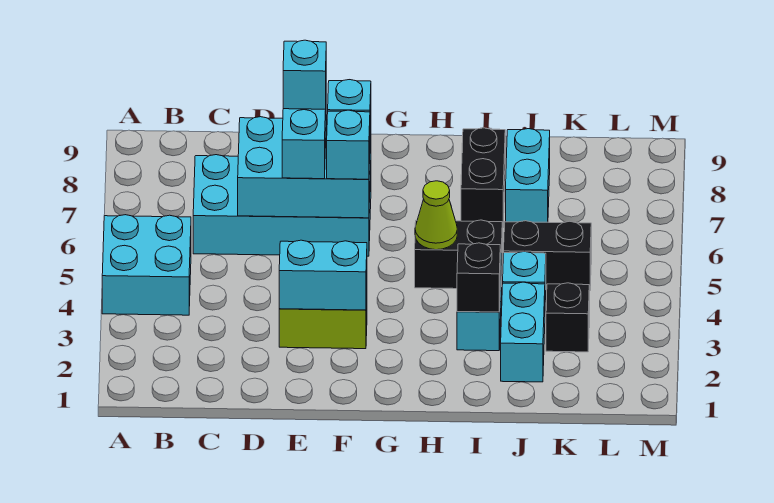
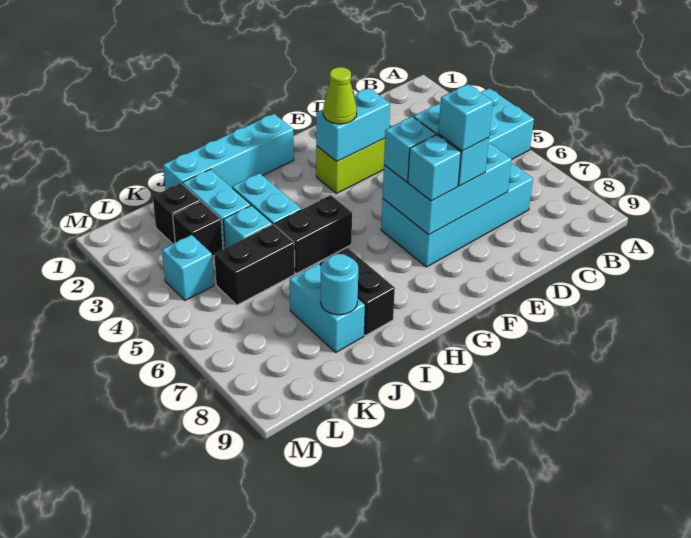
none -> cyan brick G1:J1 level 1
lime cone H5 level 2 -> lime cone F3 level 3
black brick I3 level 2 -> black brick K2 level 1
none -> cyan round brick J8 level 2
none -> cyan brick L4 level 1

